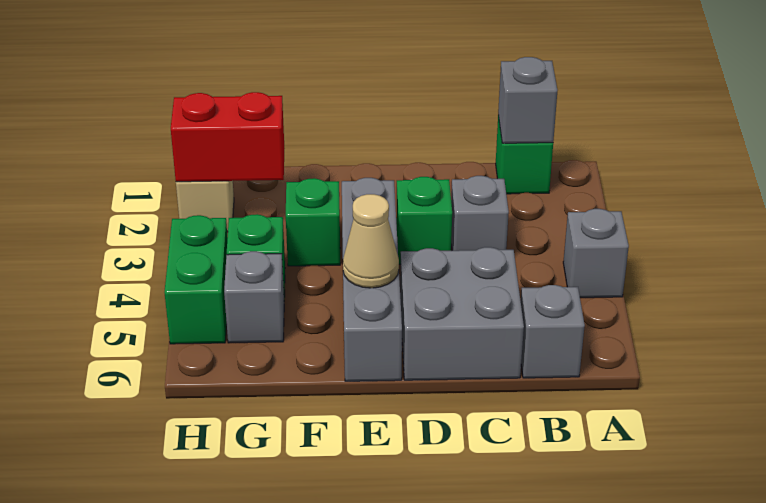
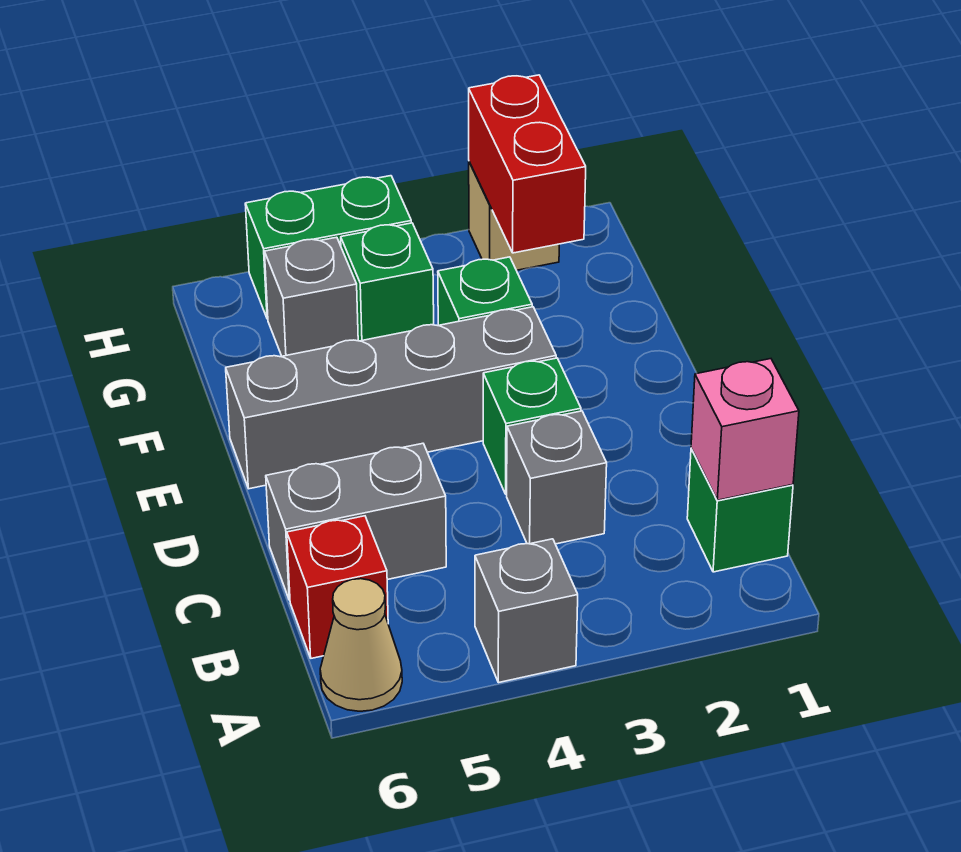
grey brick B1 level 2 -> pink brick B1 level 2
grey brick B6 level 1 -> red brick B6 level 1
grey brick C5:D6 level 1 -> grey brick C5:C6 level 1
tan cone E5 level 2 -> tan cone A6 level 1

